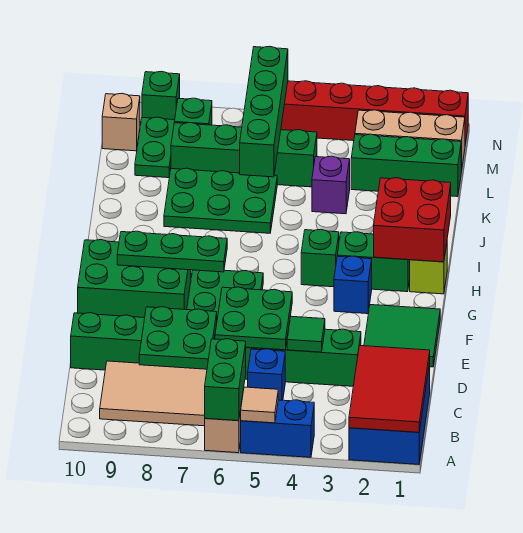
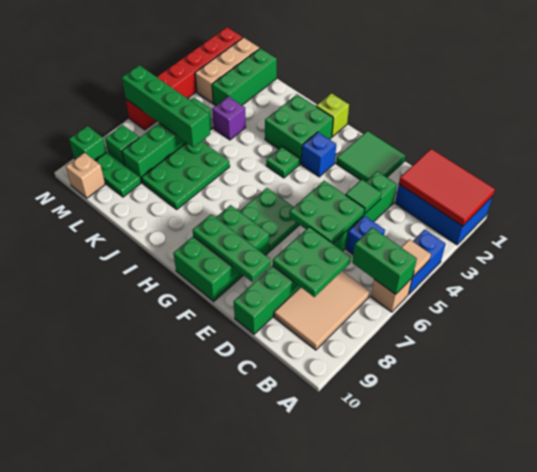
green plate G7:G9 level 2 -> green plate E9:G9 level 2
red brick H1:I2 level 2 -> none
green brick H2:H3 level 1 -> green brick H2:I3 level 1
green brick H4 level 1 -> green plate H4 level 1

